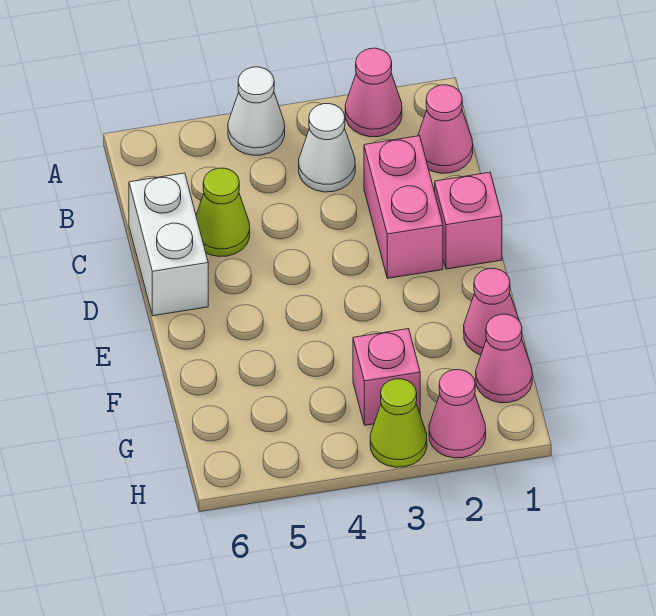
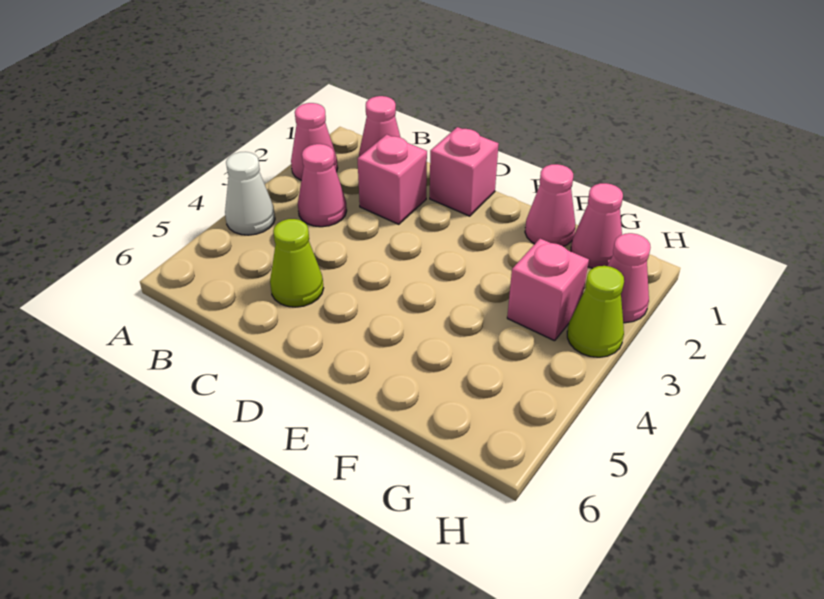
white cone B3 level 1 -> pink cone B3 level 1
pink brick C2:D2 level 1 -> pink brick C2 level 1
white brick C6:D6 level 1 -> none

